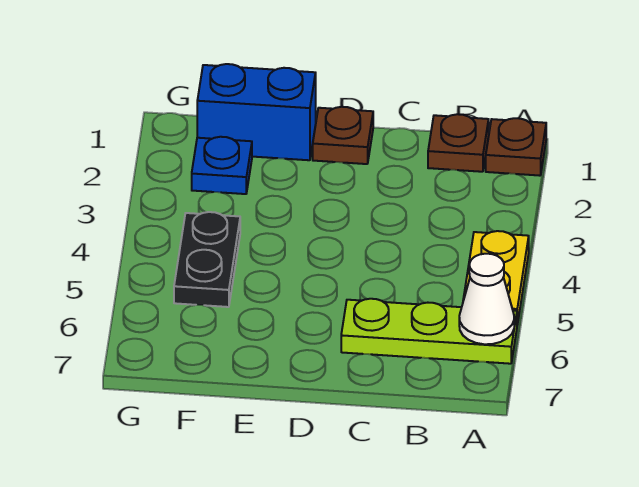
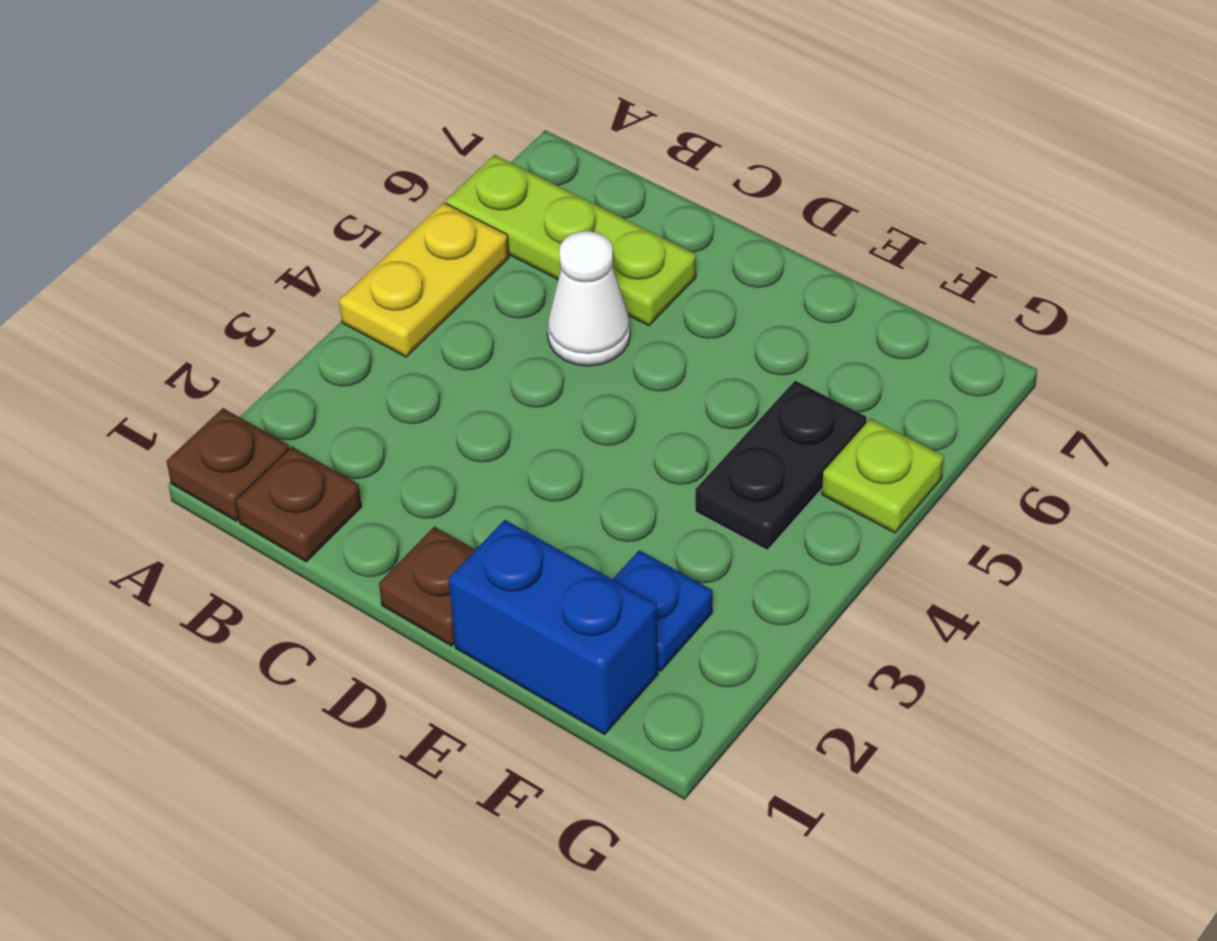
white cone A6 level 2 -> white cone C5 level 1
none -> lime plate G5 level 1

